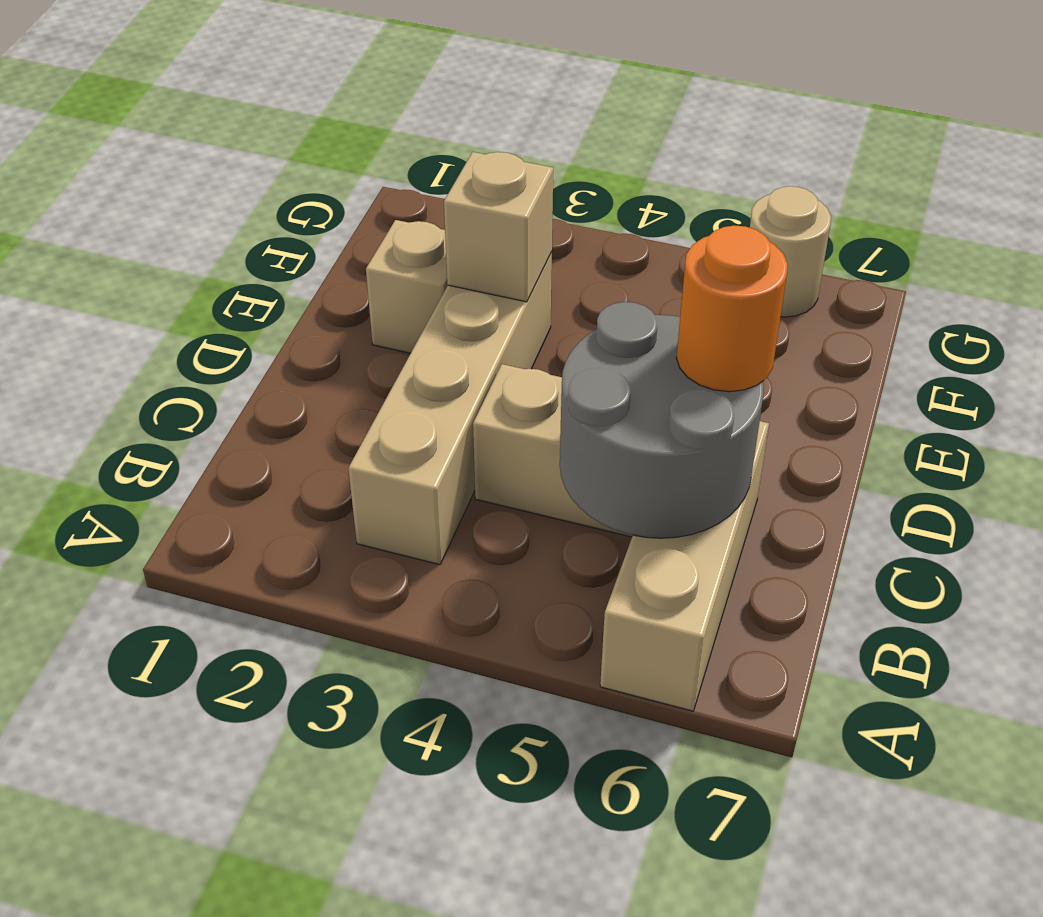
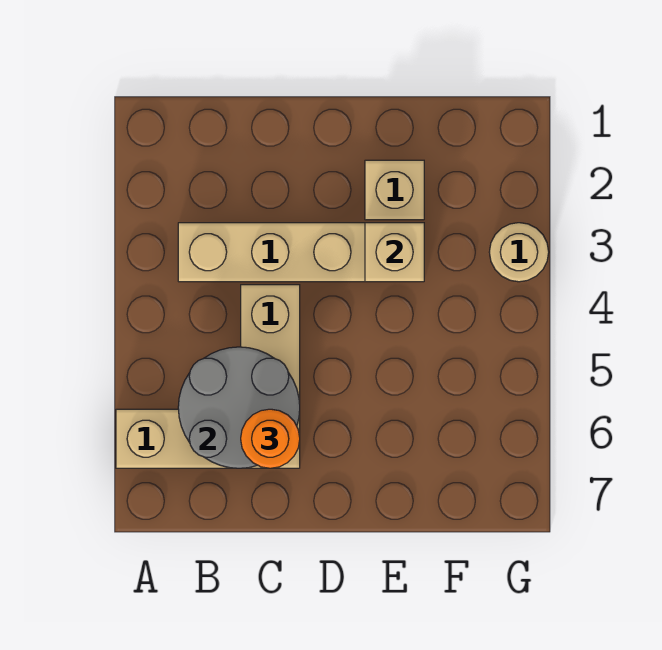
tan round brick G6 level 1 -> tan round brick G3 level 1

